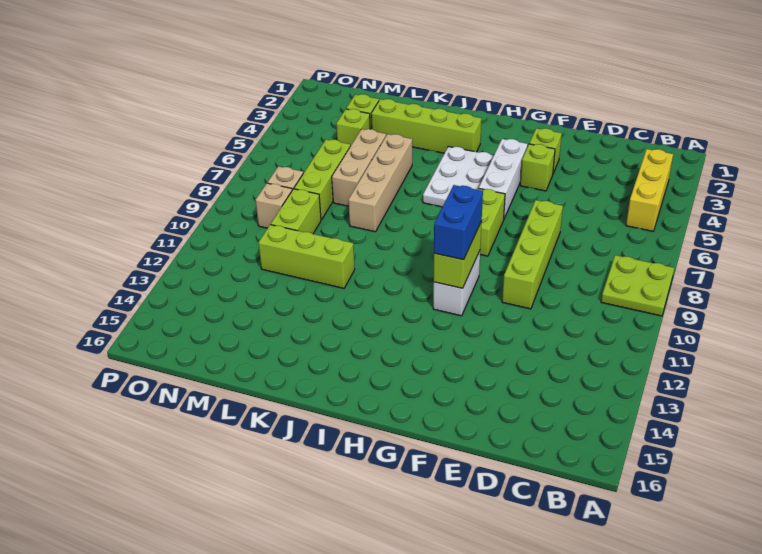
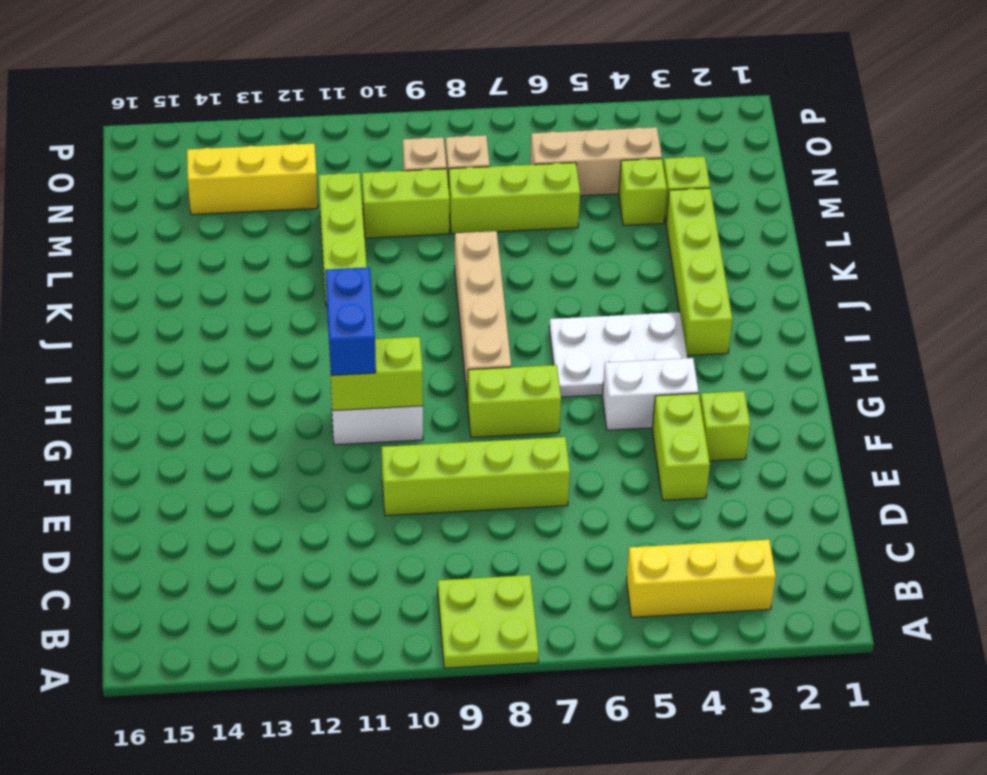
lime brick F4 level 1 -> lime brick E4:F4 level 1
white brick G4:G6 level 1 -> white brick G4:G5 level 1
blue brick G10:G11 level 3 -> blue brick G11:H11 level 3
tan brick K5:K8 level 1 -> tan brick H8:K8 level 1
tan brick L5:L7 level 1 -> tan brick N4:N6 level 1
none -> yellow brick N12:N14 level 1

